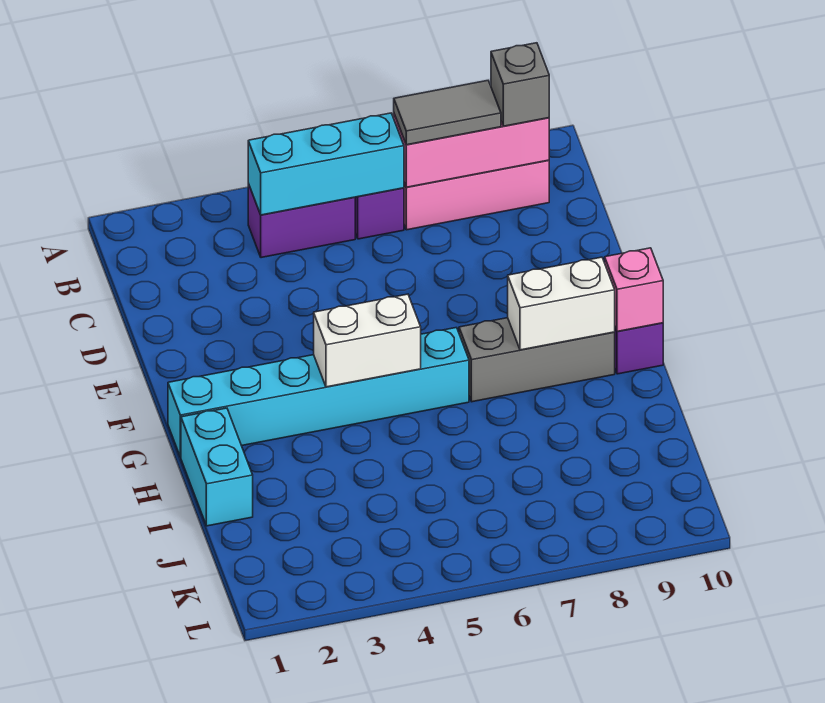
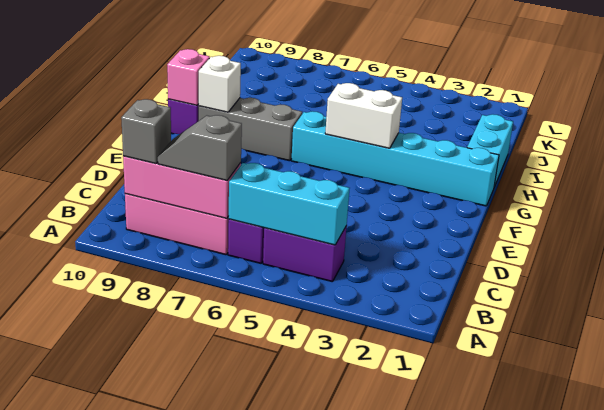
grey tile B7:B8 level 3 -> grey slope B7:B8 level 3 top 7
white brick G8:G9 level 2 -> white brick G9 level 2

